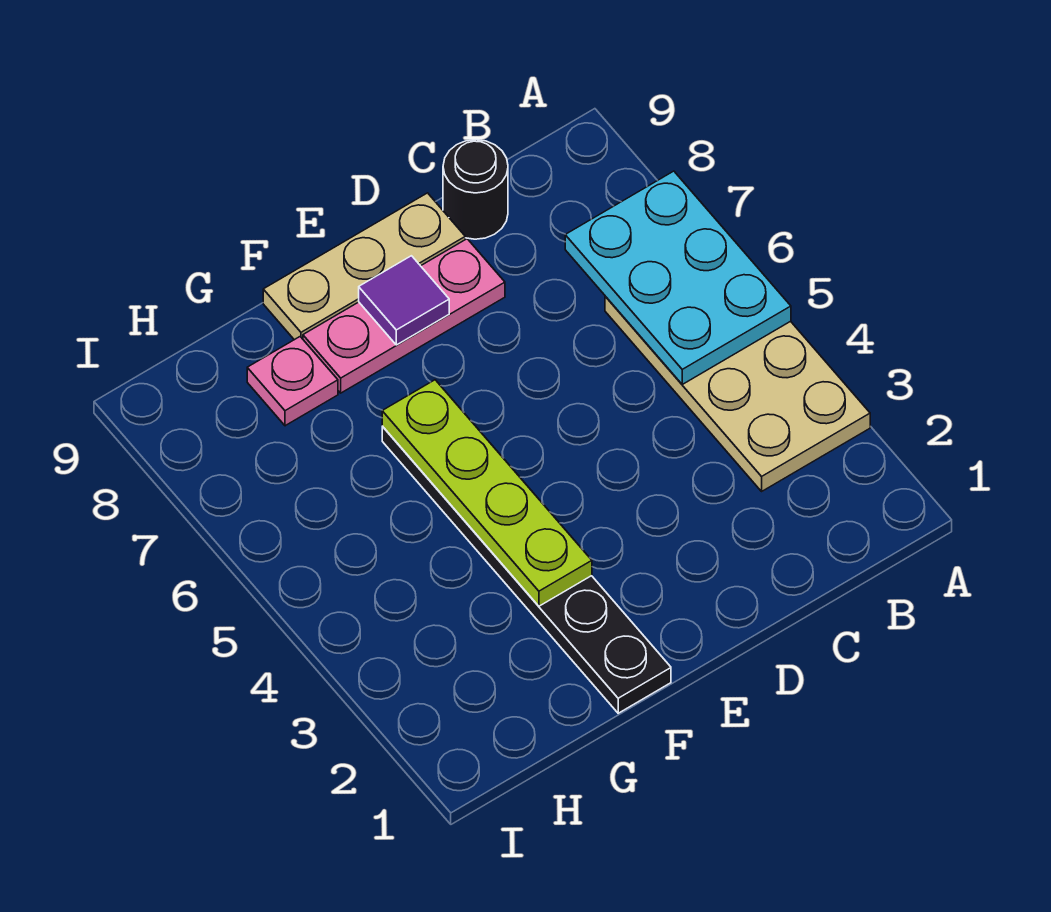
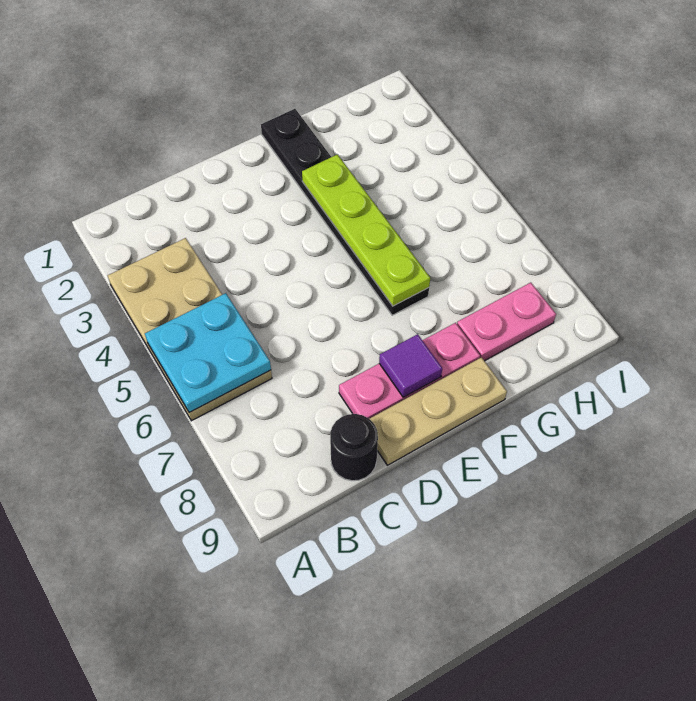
cyan plate A5:B7 level 2 -> cyan plate A5:B6 level 2
pink plate G8 level 1 -> pink plate G8:H8 level 1

